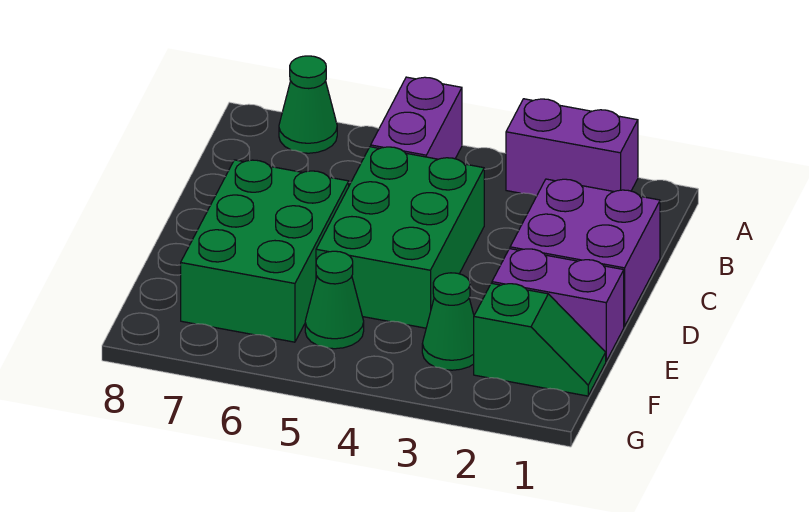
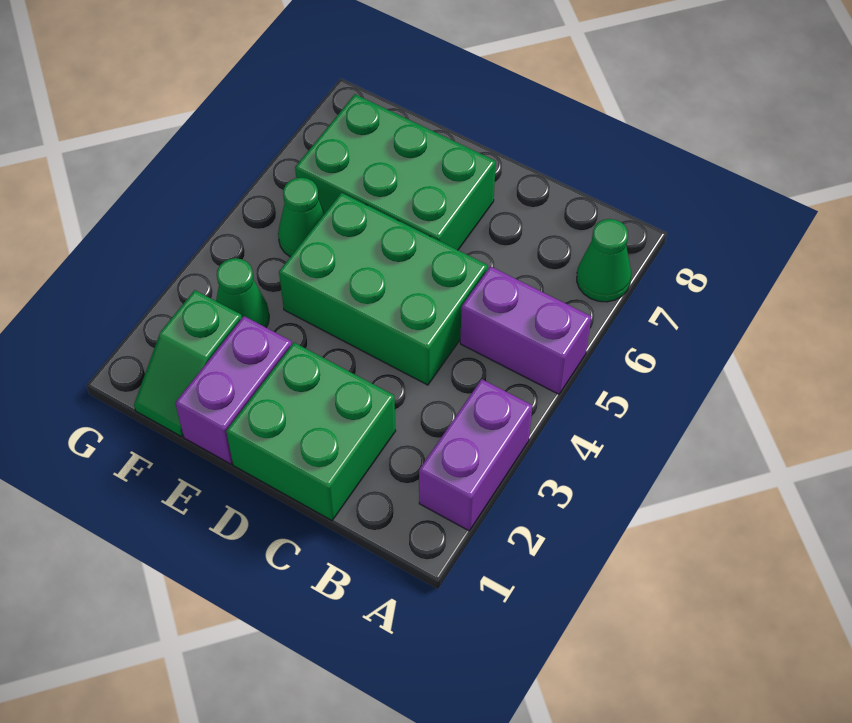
purple brick C1:D2 level 1 -> green brick C1:D2 level 1

